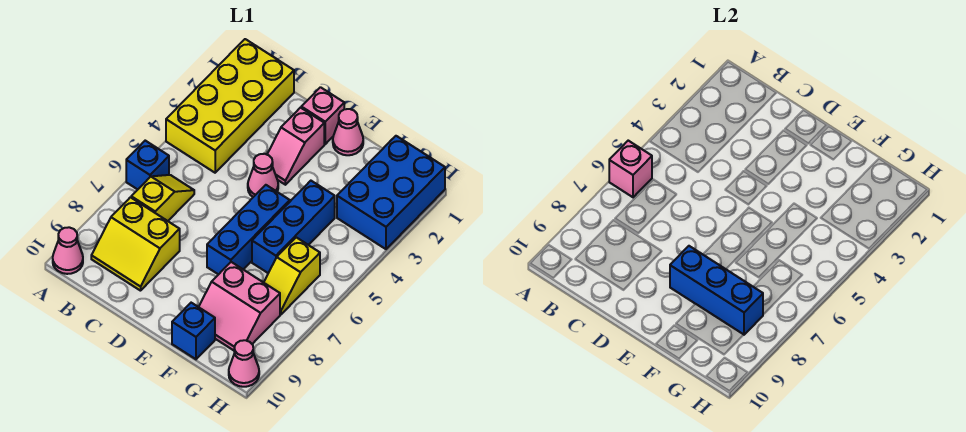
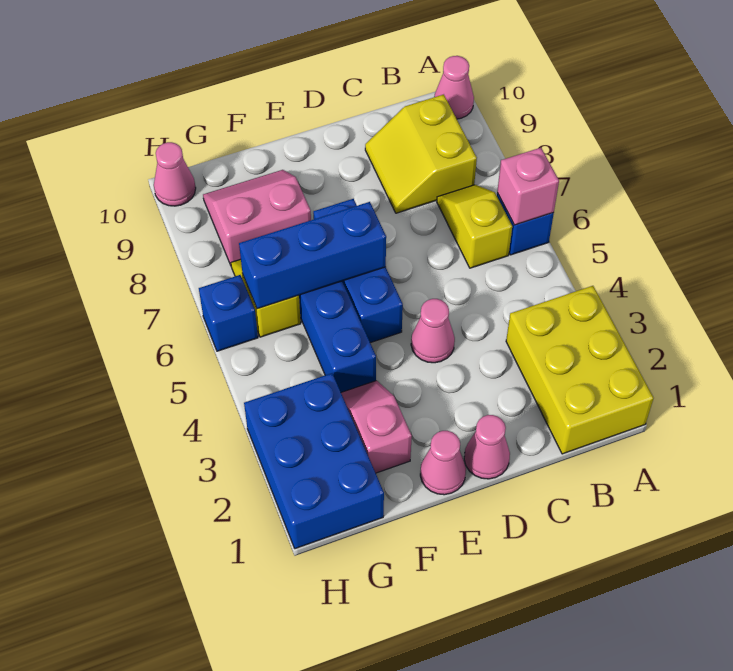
yellow brick A1:B4 level 1 -> yellow brick A1:B3 level 1
yellow slope B6:B7 level 1 top 7 -> yellow slope B6:B7 level 1 top 6
yellow slope B8:C9 level 1 top 8 -> yellow slope B8:C9 level 1 top B
pink brick D1 level 1 -> pink cone D1 level 1
pink slope D2:D3 level 1 top 2 -> pink slope F2:F3 level 1 top 2
blue brick E8:G8 level 2 -> blue brick E6:G6 level 2
blue brick F10 level 1 -> blue brick H6 level 1

